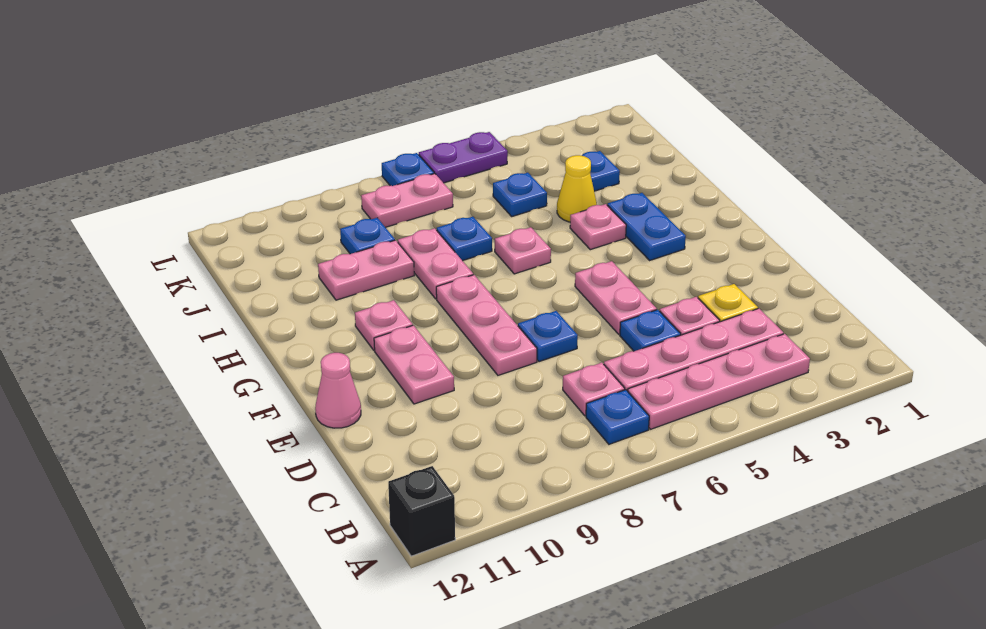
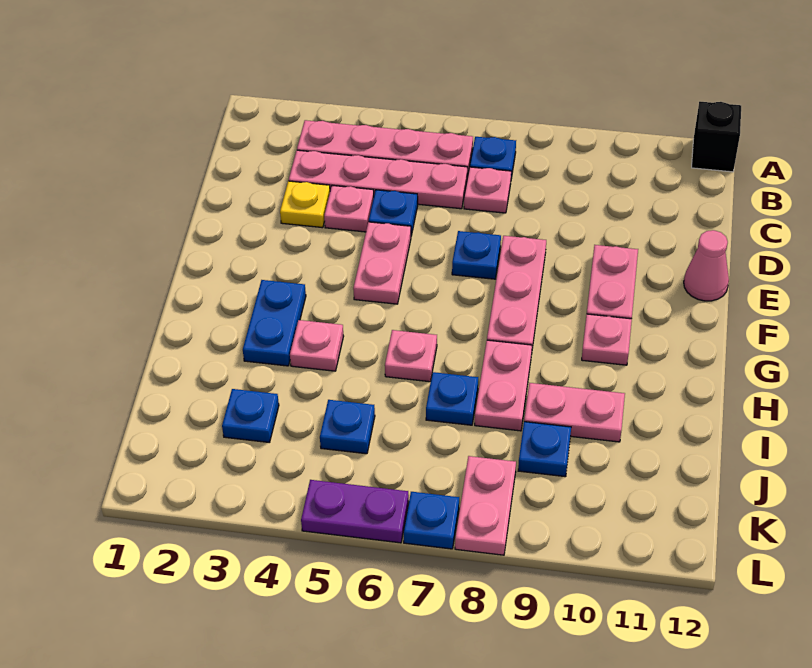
yellow cone I4 level 1 -> none
pink plate K7:K8 level 1 -> pink plate K8:L8 level 1

